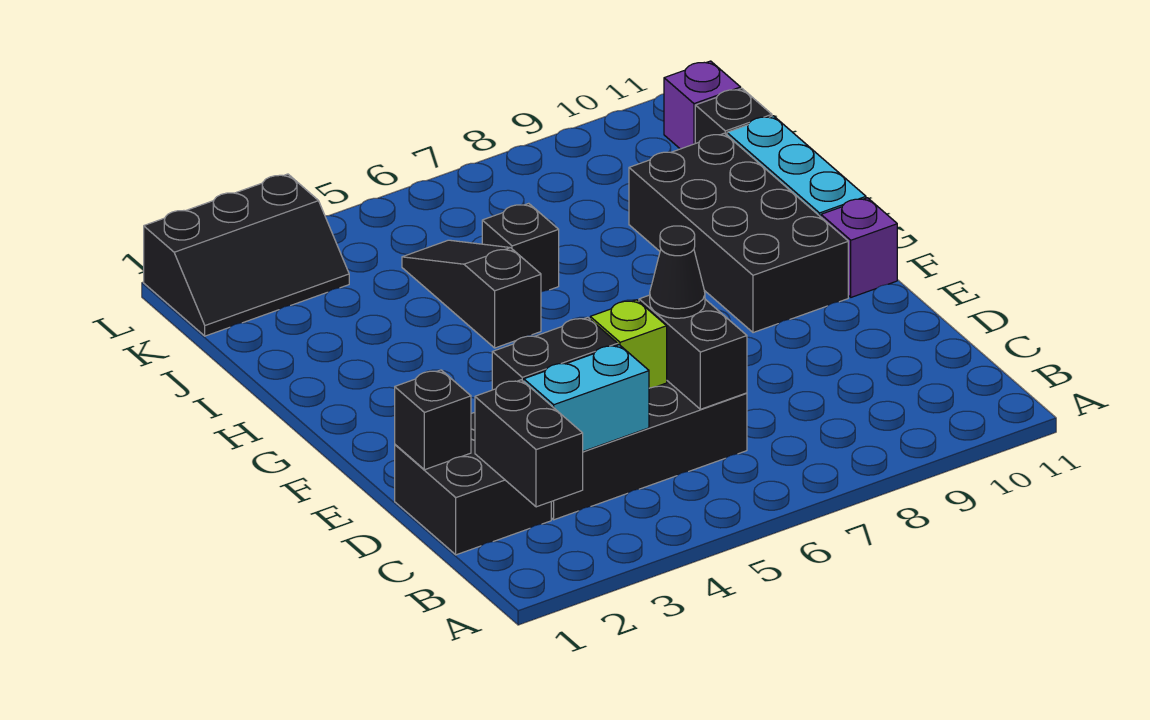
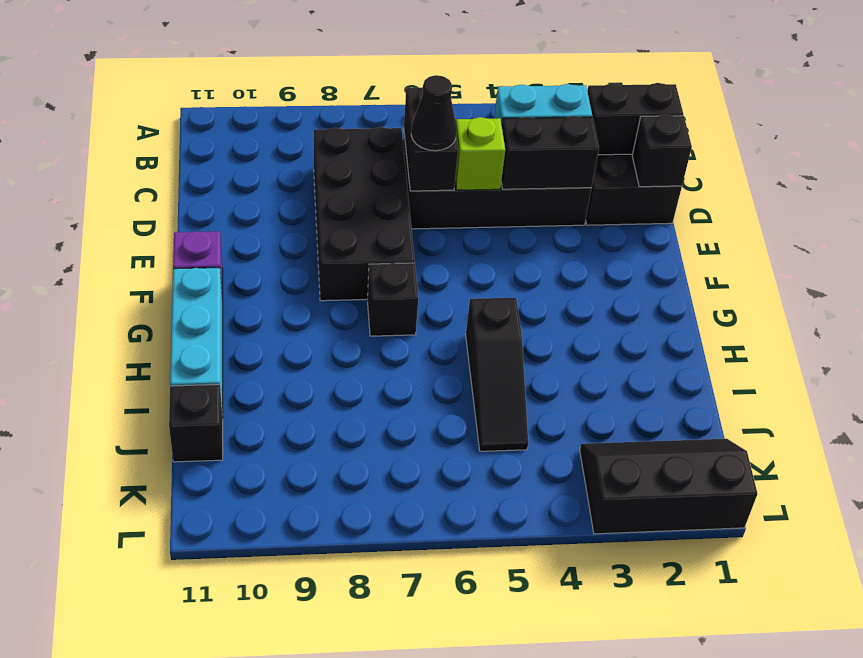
black brick B2:C2 level 2 -> black brick C1:C2 level 2
black brick F9:I10 level 1 -> black brick C7:F8 level 1
black brick I6 level 1 -> black brick G7 level 1
purple brick K11 level 1 -> none

